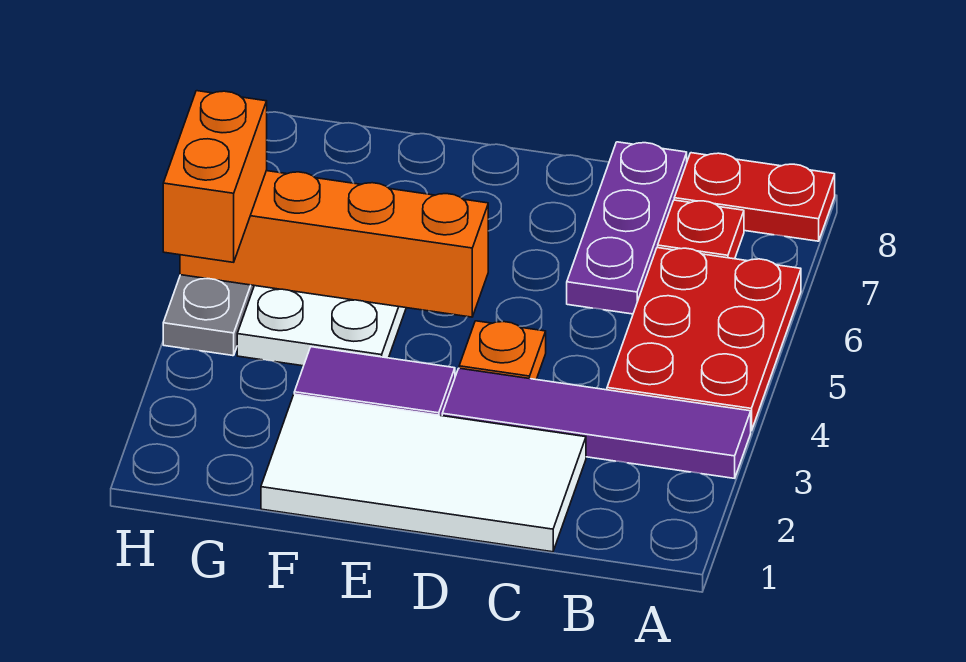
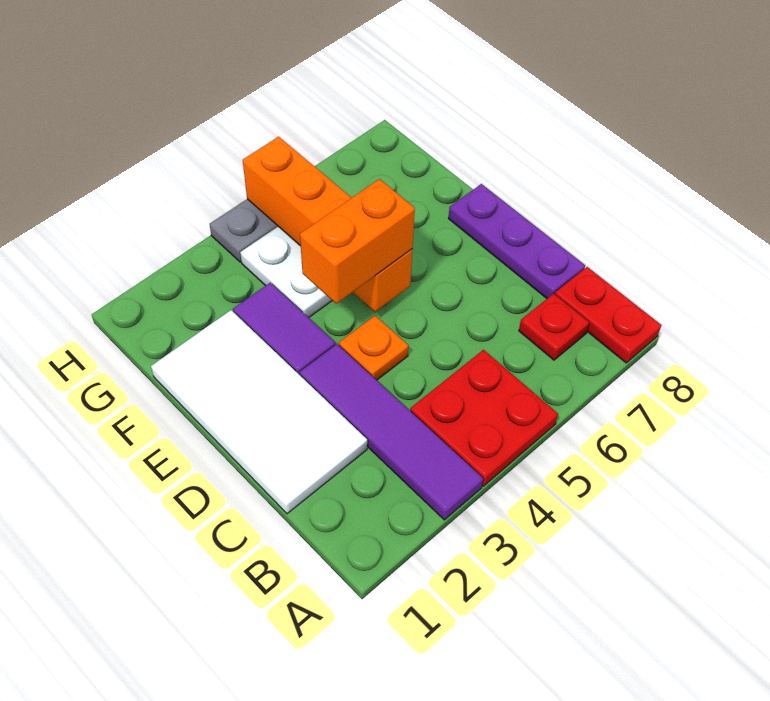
red plate A4:B6 level 1 -> red plate A4:B5 level 1
purple plate C6:C8 level 1 -> purple plate C8:E8 level 1
orange brick H4:H5 level 3 -> orange brick E4:E5 level 3

